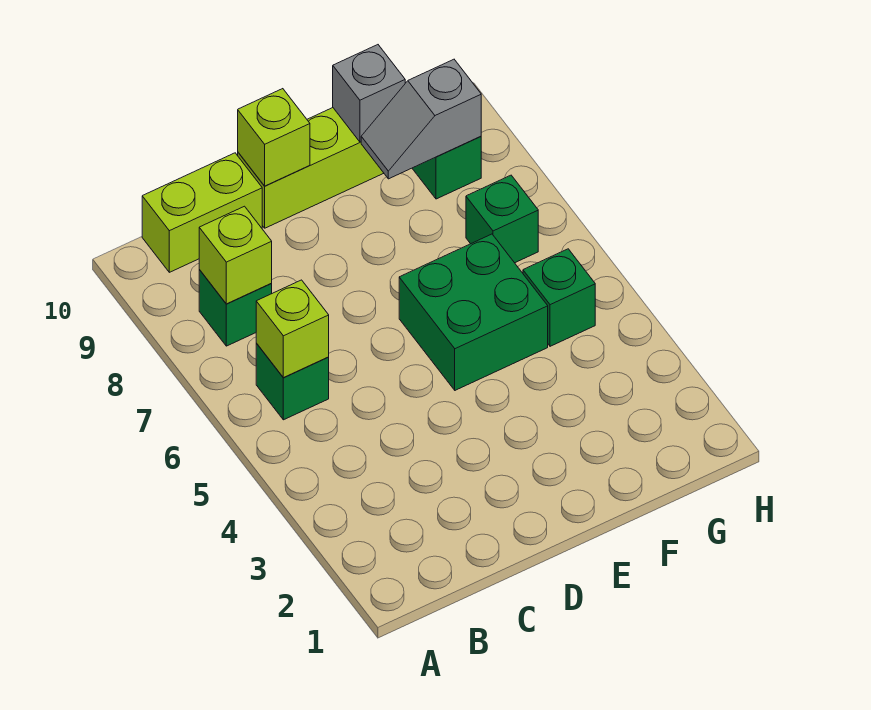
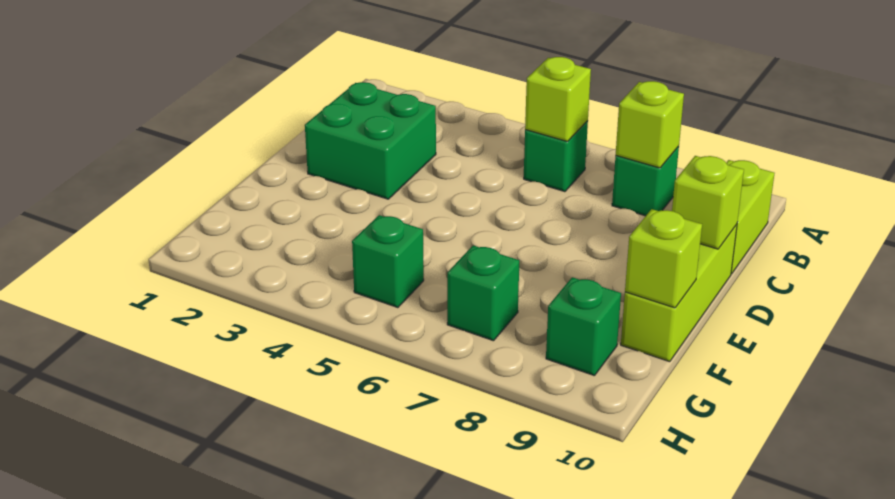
green brick E5:F6 level 1 -> green brick C2:D3 level 1
grey slope F9:G9 level 2 top G -> none
grey brick F10 level 2 -> lime brick F10 level 2

